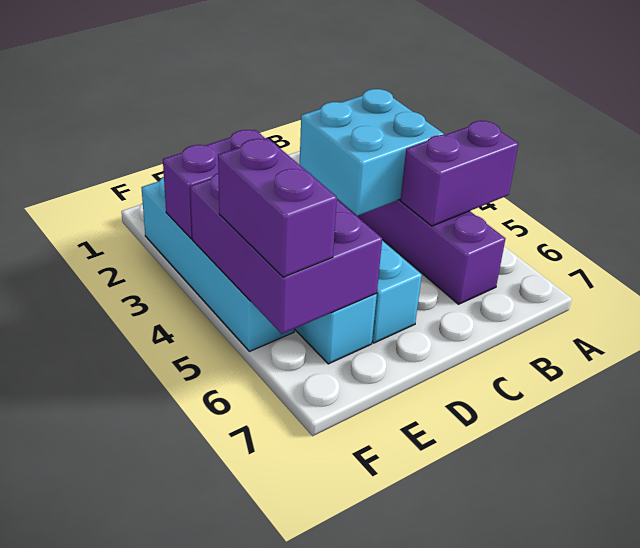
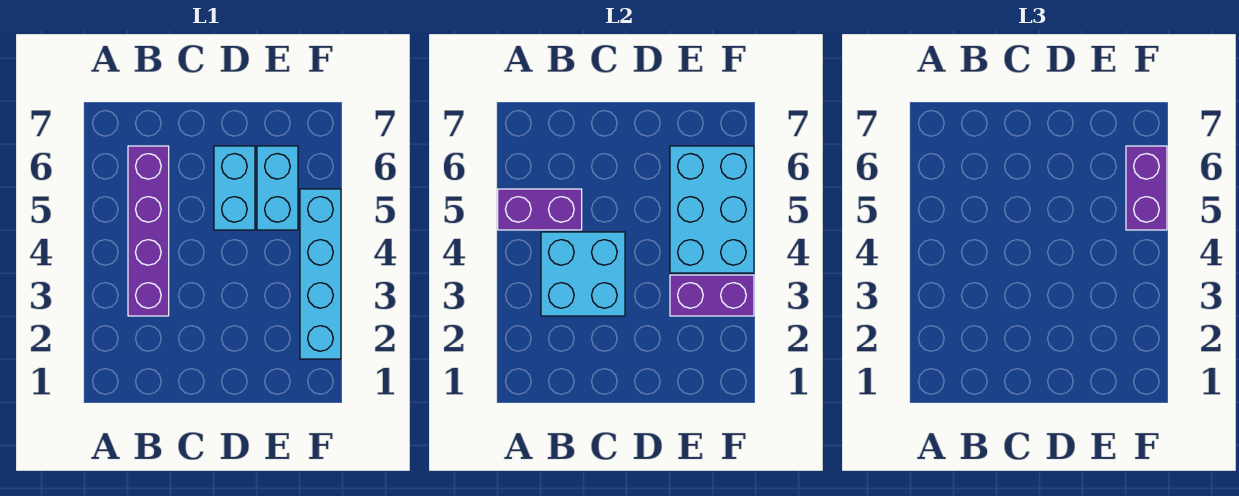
purple brick E4:F6 level 2 -> cyan brick E4:F6 level 2

